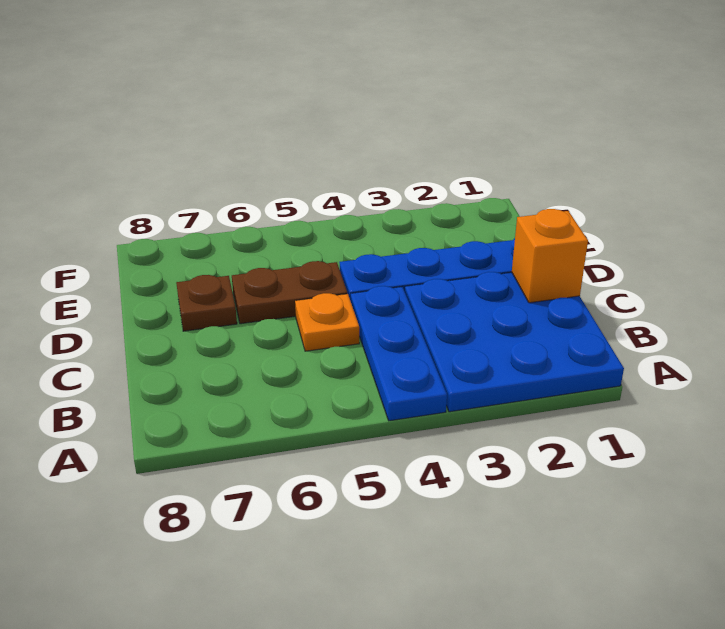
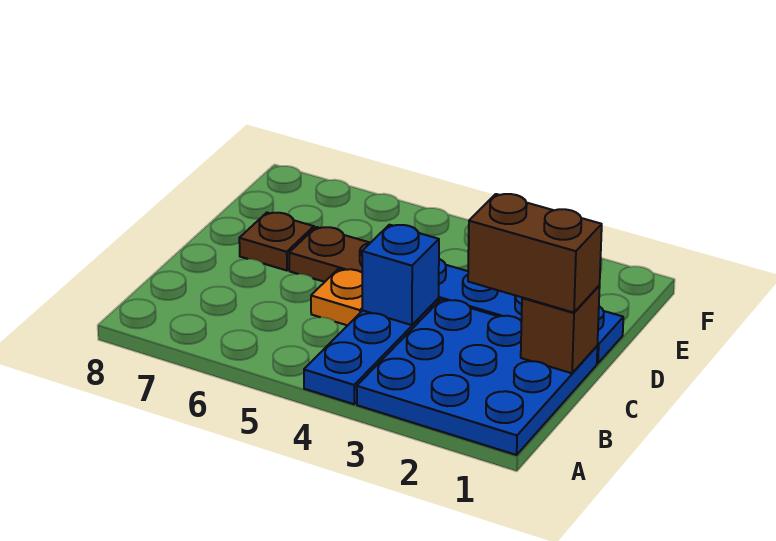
orange brick C1 level 2 -> brown brick C1 level 2
none -> brown brick C1:C2 level 3
none -> blue brick C4 level 2

